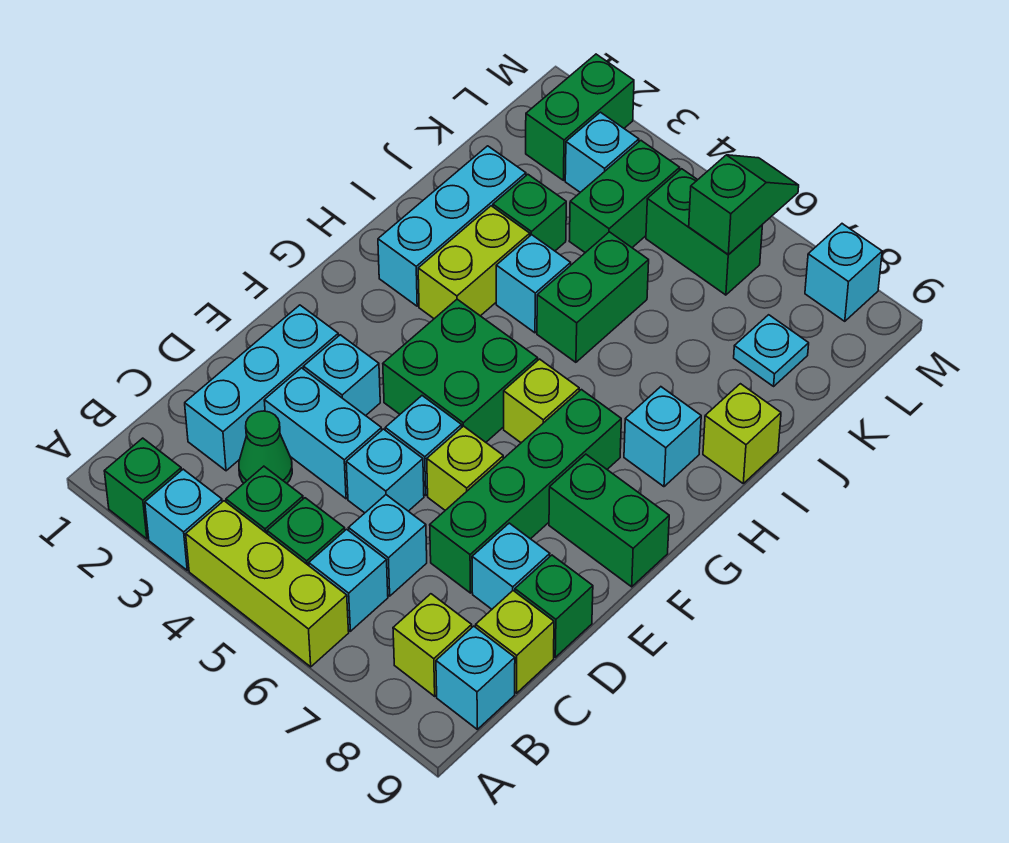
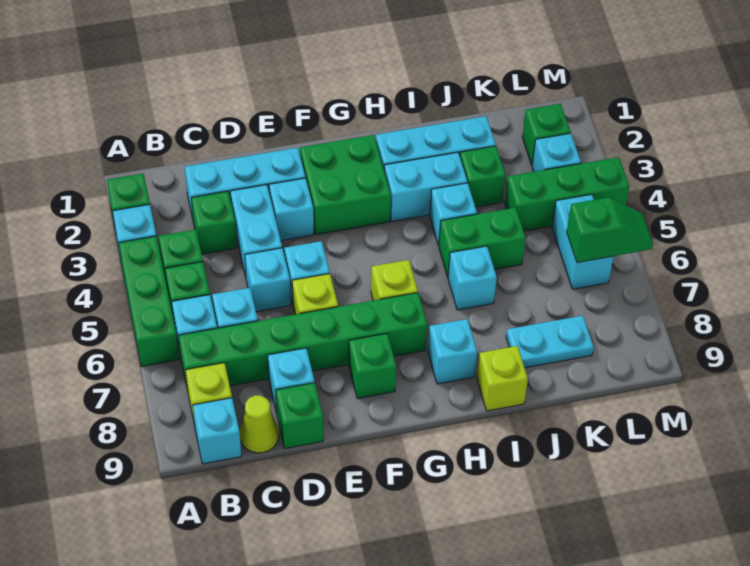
lime brick A4:A6 level 1 -> green brick A4:A6 level 1
green cone C3 level 1 -> green brick C3 level 1
lime brick C9 level 1 -> lime cone C9 level 1
green brick D7:G7 level 1 -> green brick B7:G7 level 1
green brick F4:G5 level 1 -> green brick F2:G3 level 1
green brick F8:F9 level 1 -> green brick F8 level 1
lime brick H3:I3 level 1 -> cyan brick H3:I3 level 1
green brick K4:L4 level 1 -> green brick K4:M4 level 1
cyan plate K8 level 1 -> cyan plate J8:K8 level 1
green brick L2:M2 level 1 -> green brick L2 level 1
green brick L5:L6 level 1 -> cyan brick L5:L6 level 1
cyan brick M8 level 1 -> cyan brick I6 level 1

